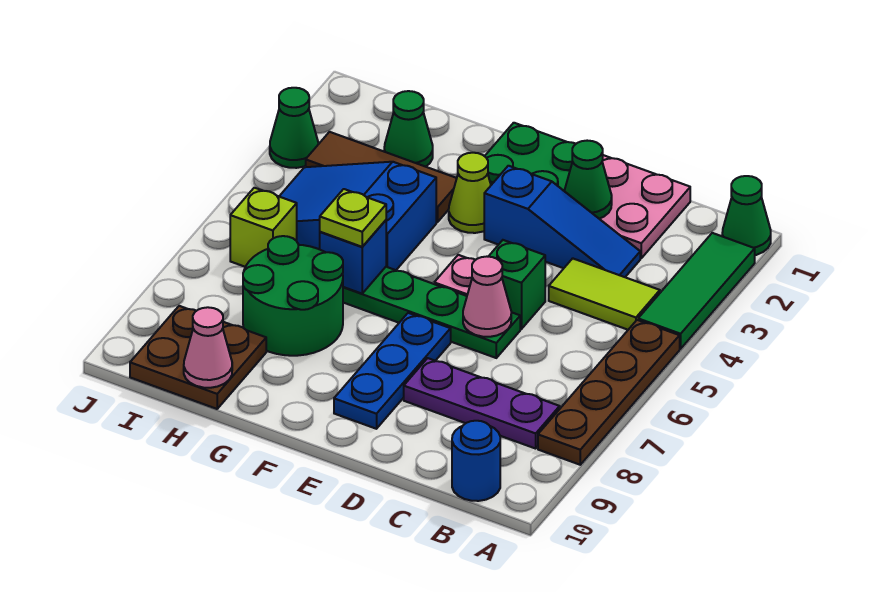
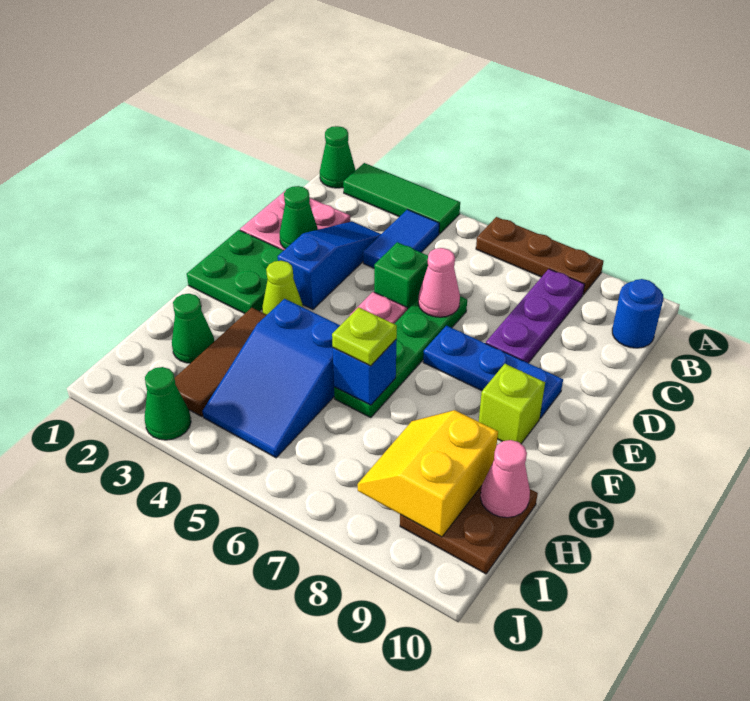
brown plate A5:A8 level 1 -> brown plate A6:A8 level 1
lime tile B4:C4 level 1 -> blue tile B4:C4 level 1
green round brick G7:H8 level 1 -> none
none -> yellow slope H8:I9 level 2 top 9
lime brick I6 level 1 -> lime brick F9 level 1

